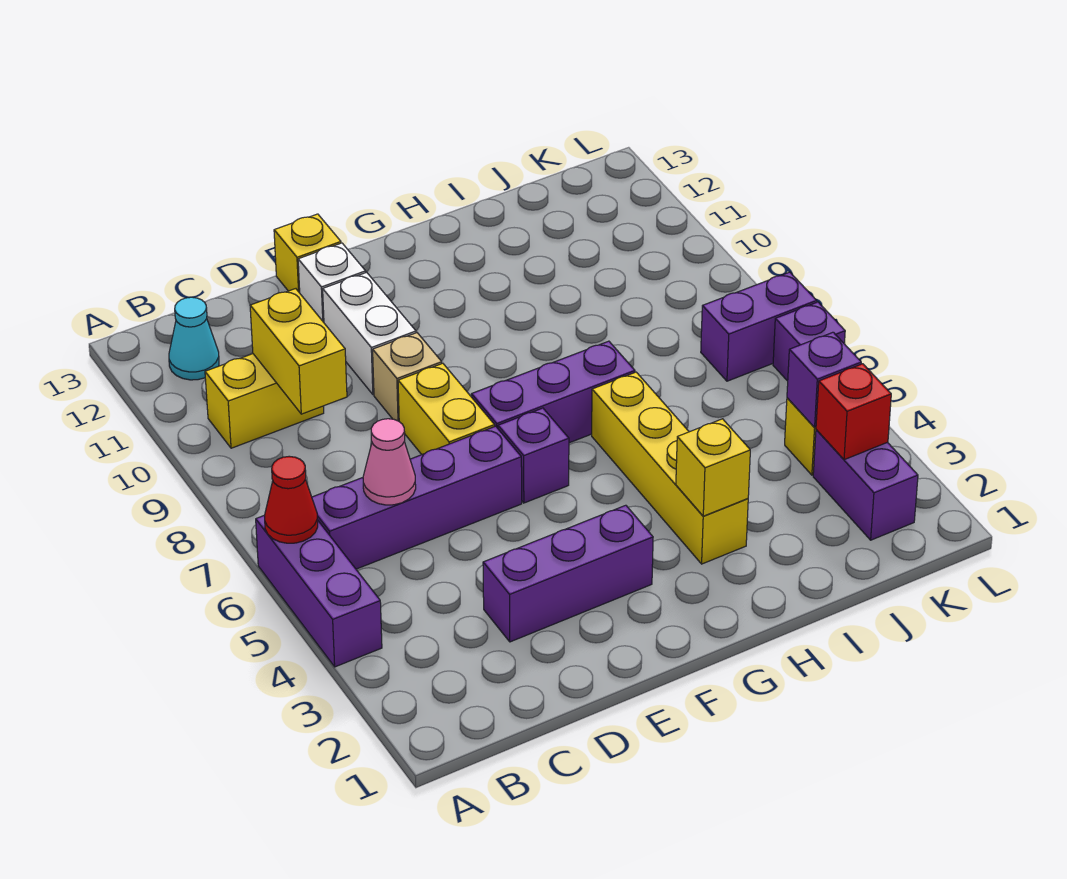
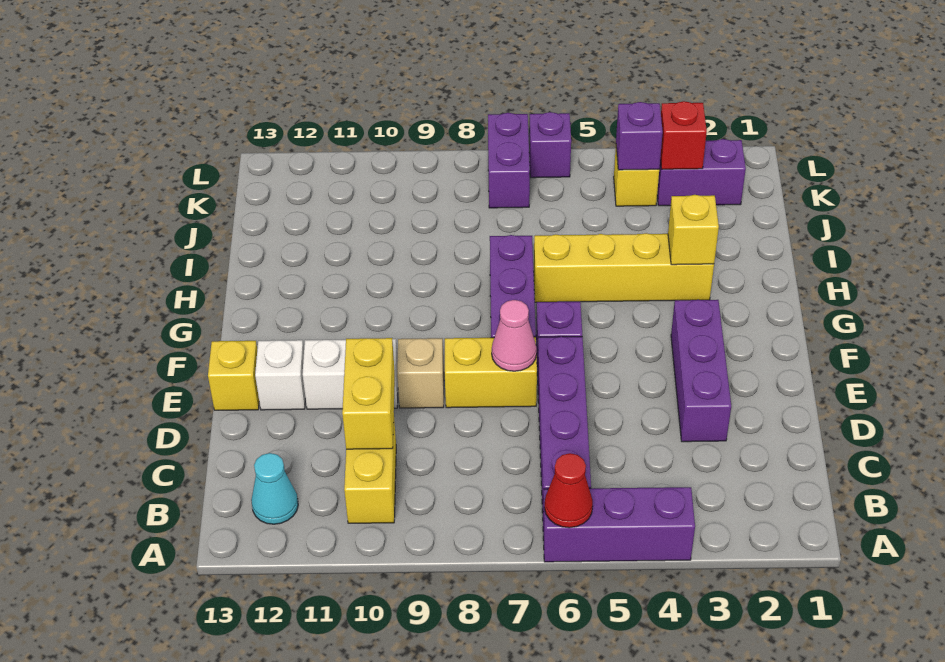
pink cone C6 level 2 -> pink cone E7 level 2
yellow brick C9:C10 level 2 -> yellow brick C10:D10 level 2

